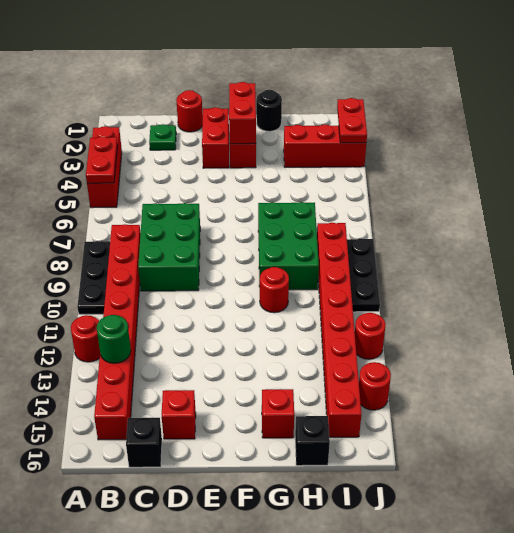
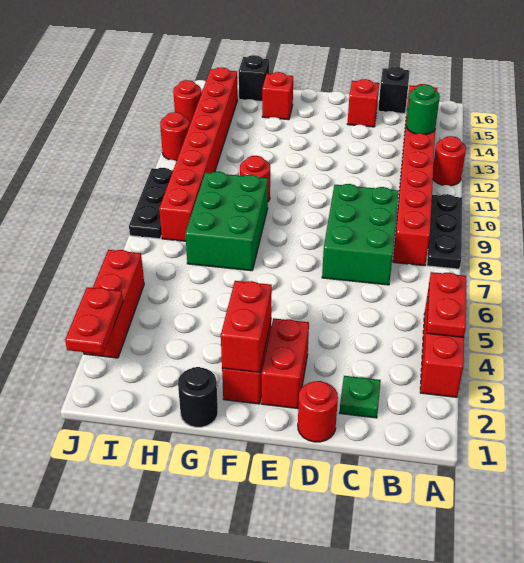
red brick H3:J3 level 1 -> red brick J3:J5 level 1

